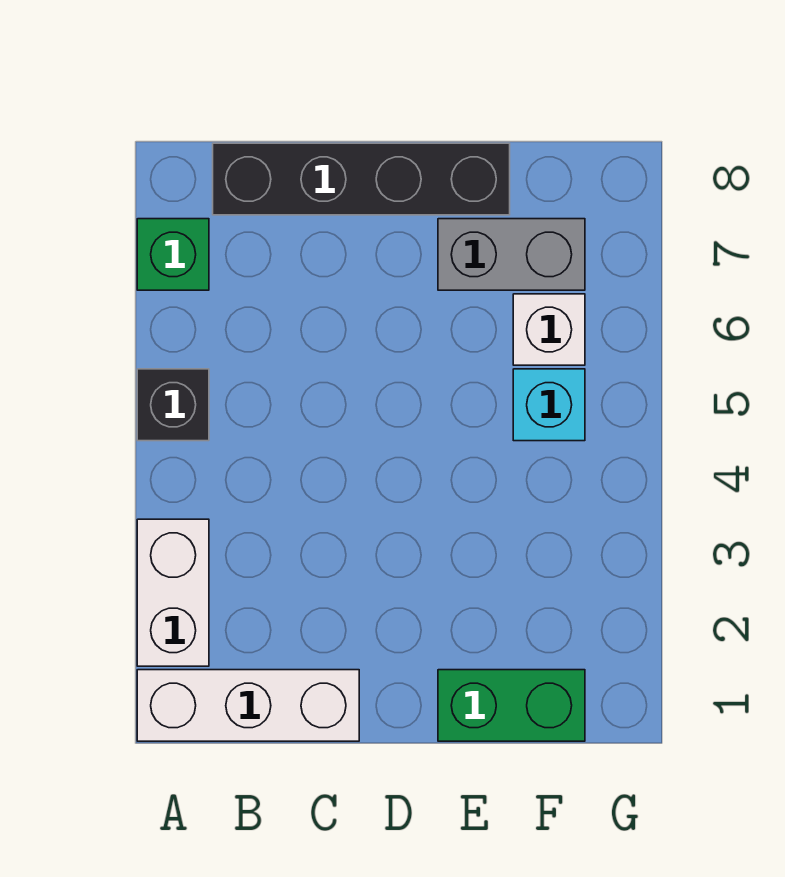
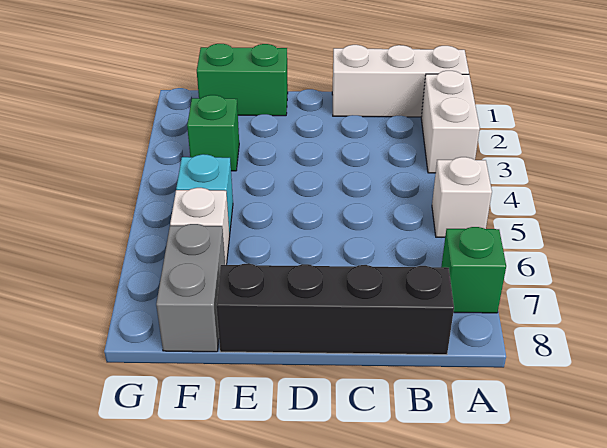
black brick A5 level 1 -> white brick A5 level 1
grey brick E7:F7 level 1 -> grey brick F7:F8 level 1
none -> green brick F3 level 1

